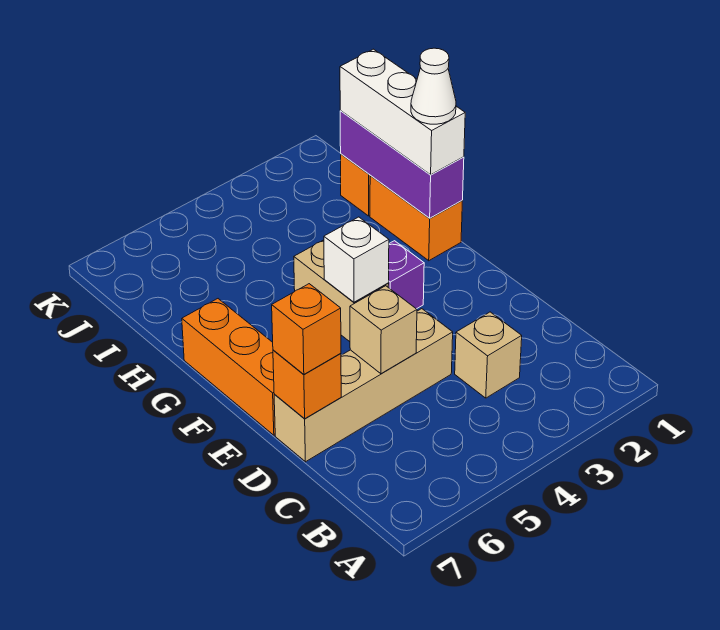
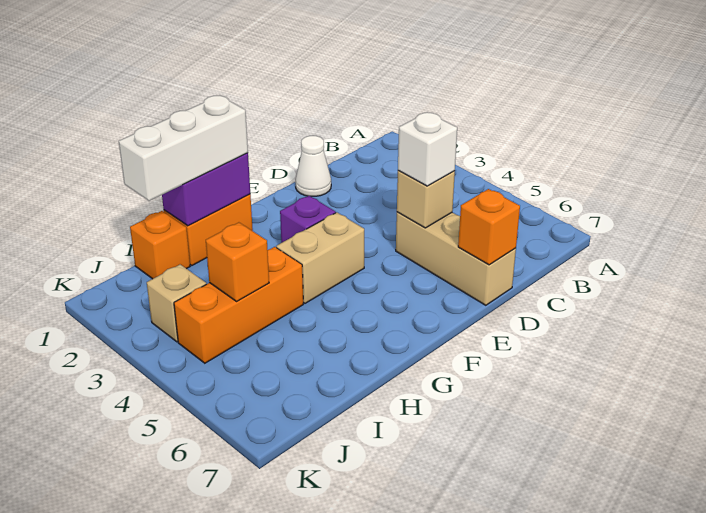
tan brick C3 level 1 -> tan brick J3 level 1
tan brick D4:D7 level 1 -> tan brick D5:D7 level 1
orange brick D7 level 3 -> orange brick I4 level 2
orange brick E7:G7 level 1 -> orange brick H4:J4 level 1
white brick F4 level 2 -> white brick D5 level 3
purple brick G1:I1 level 2 -> purple brick G1:H1 level 2
white cone G1 level 4 -> white cone D1 level 1

